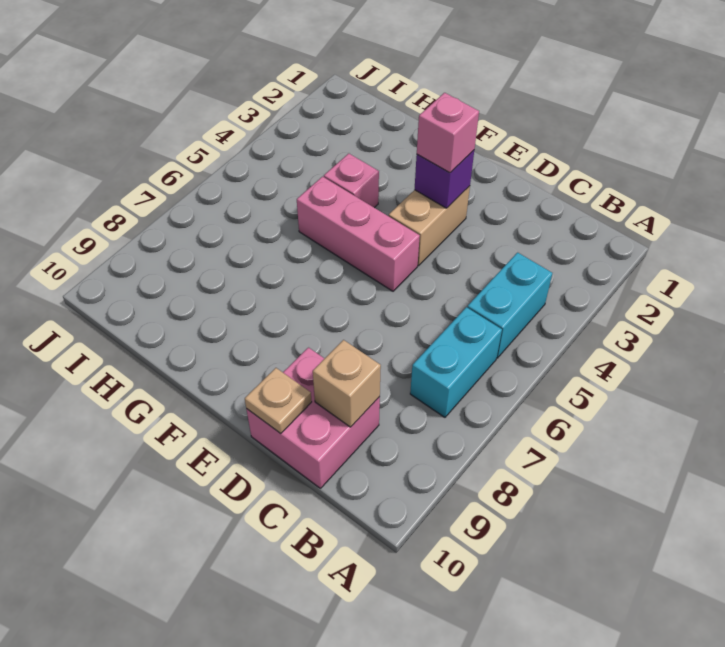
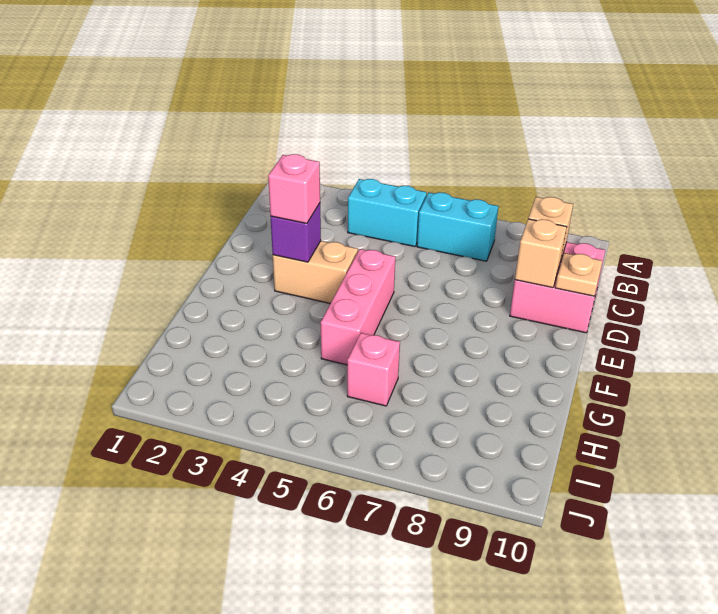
none -> tan brick D9 level 2
pink brick G4 level 1 -> pink brick H6 level 1

